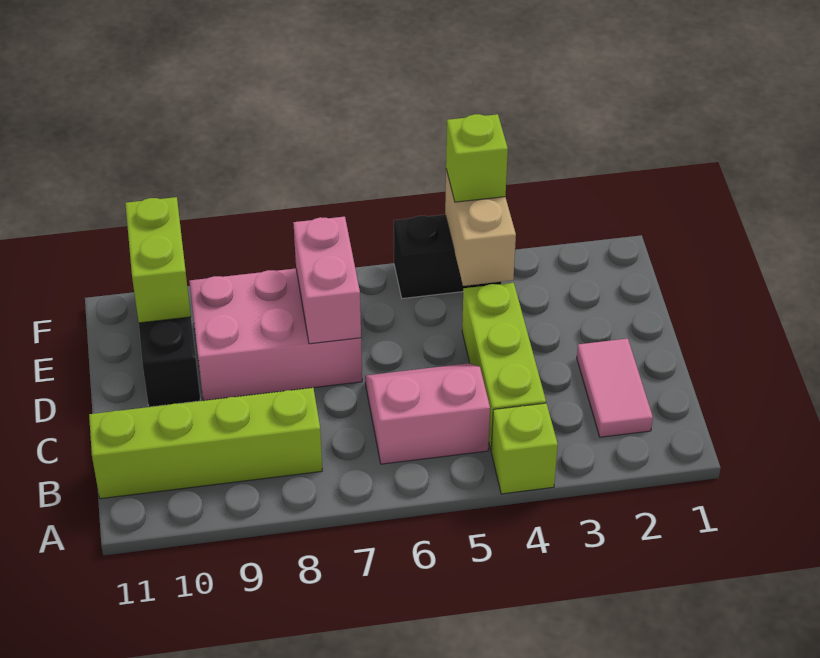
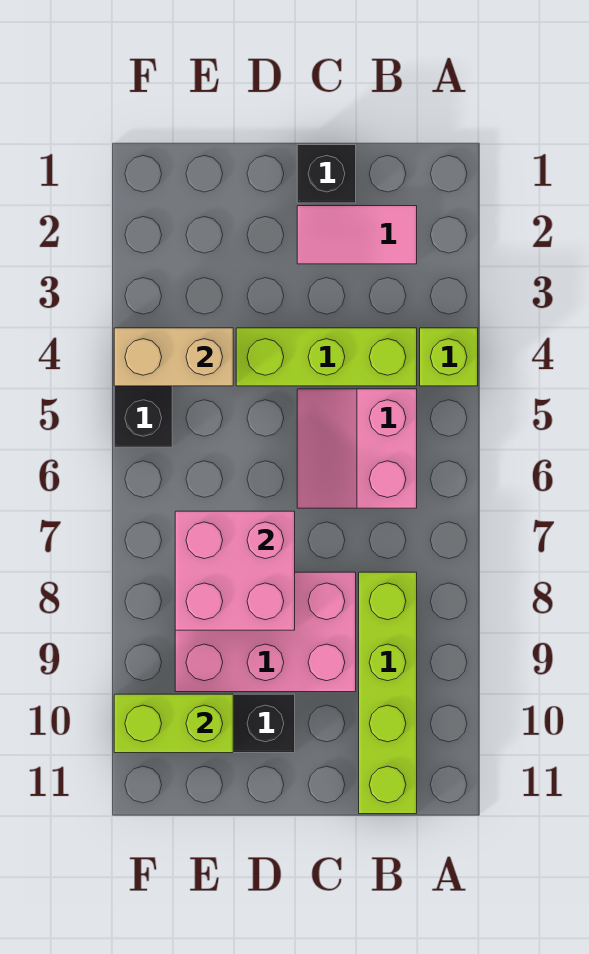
none -> black brick C1 level 1
pink brick D7:E9 level 1 -> pink brick C8:E9 level 1
pink brick D7:E7 level 2 -> pink brick D7:E8 level 2
lime brick F4 level 3 -> none

